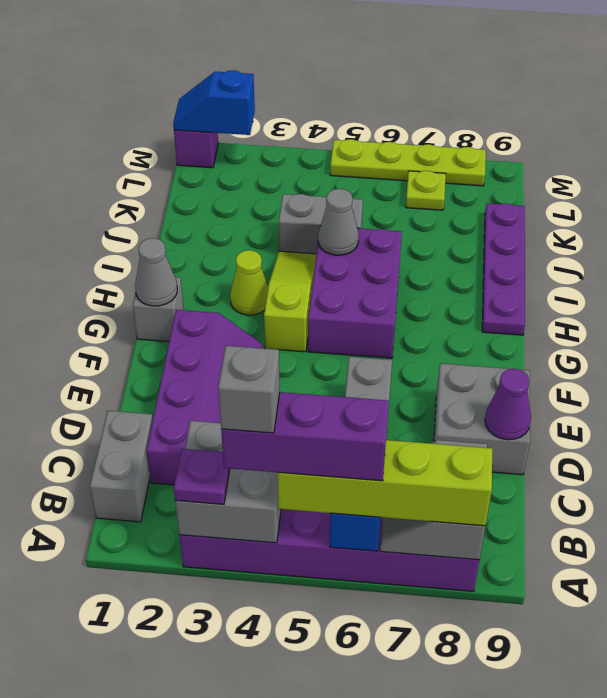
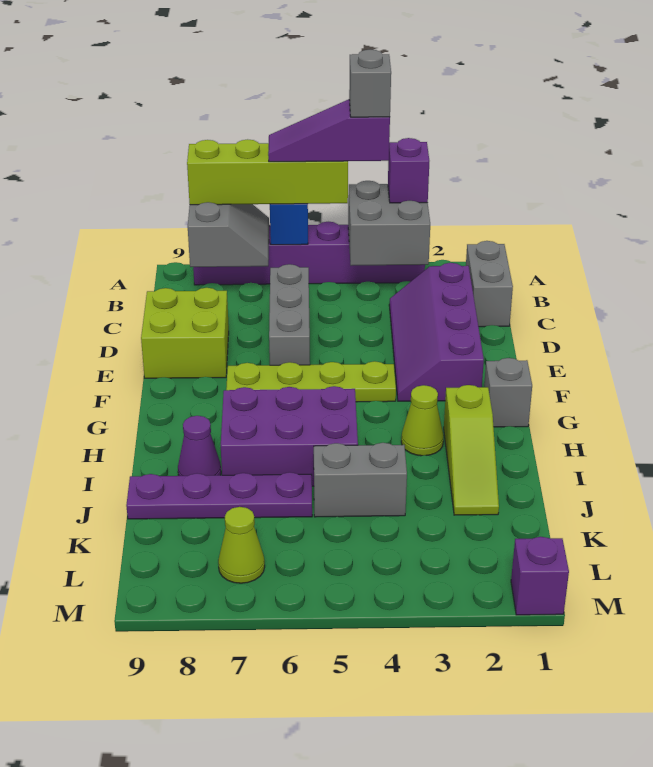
purple plate A3 level 3 -> purple brick A3 level 3
purple brick A4:A6 level 4 -> purple slope A4:A6 level 4 top 4
grey brick D8:E9 level 1 -> lime brick D8:E9 level 1
purple cone D9 level 2 -> purple cone I8 level 1
grey cone G1 level 2 -> none
lime slope G4:I4 level 1 top G -> lime slope H2:J2 level 1 top H
purple brick G5:I6 level 1 -> purple brick H5:I7 level 1
purple plate H9:K9 level 1 -> purple plate J6:J9 level 1
grey cone I5 level 2 -> none
lime plate L7 level 1 -> lime cone L7 level 1
blue slope M1:M2 level 2 top 2 -> none
lime plate M5:M8 level 1 -> lime plate F4:F7 level 1

